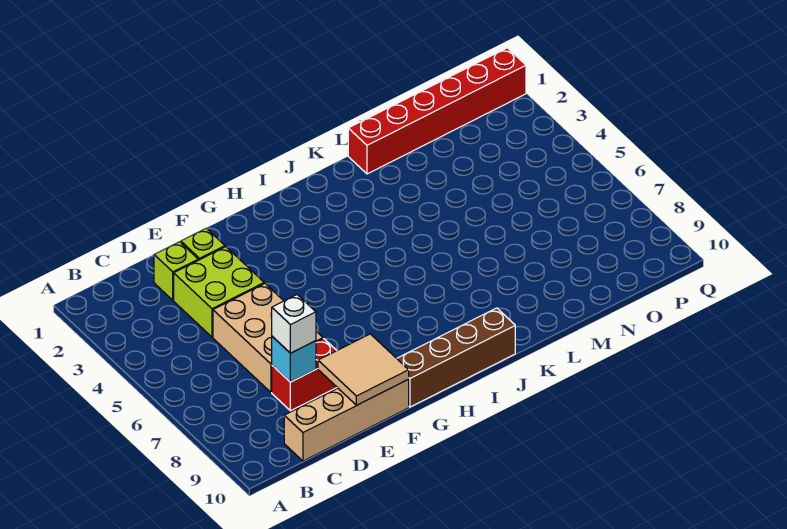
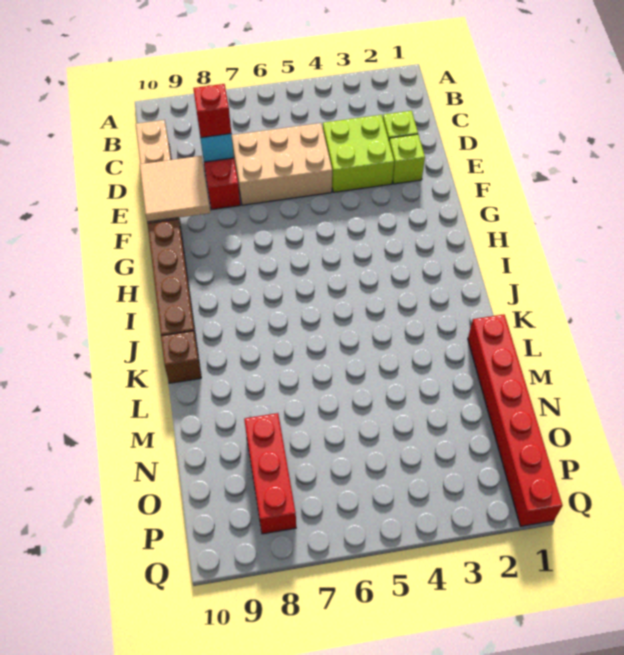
white brick D8 level 3 -> red brick D8 level 3
none -> brown brick K10 level 1
none -> red brick N8:P8 level 1

